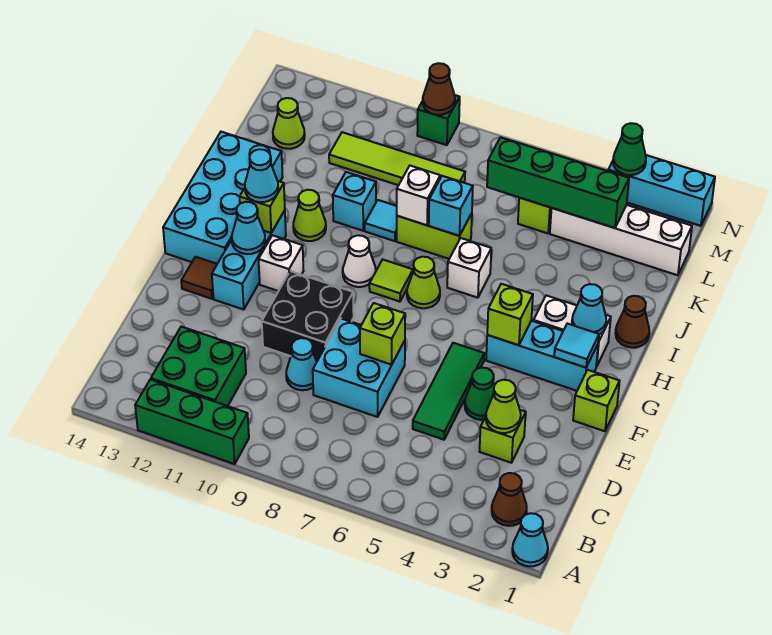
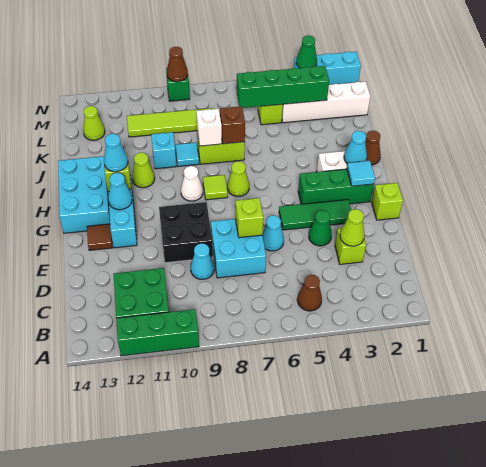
cyan cone A1 level 1 -> cyan cone E6 level 1
brown cone B2 level 1 -> brown cone B5 level 1
green tile D5:F5 level 1 -> green tile F3:F5 level 1
cyan brick G2:G4 level 1 -> green brick G2:G4 level 1
lime brick G4 level 2 -> none
white brick G11 level 1 -> none
cyan brick G13:J14 level 1 -> cyan brick G13:I14 level 1
white brick I6 level 1 -> none
cyan brick J7 level 2 -> brown brick J7 level 2

